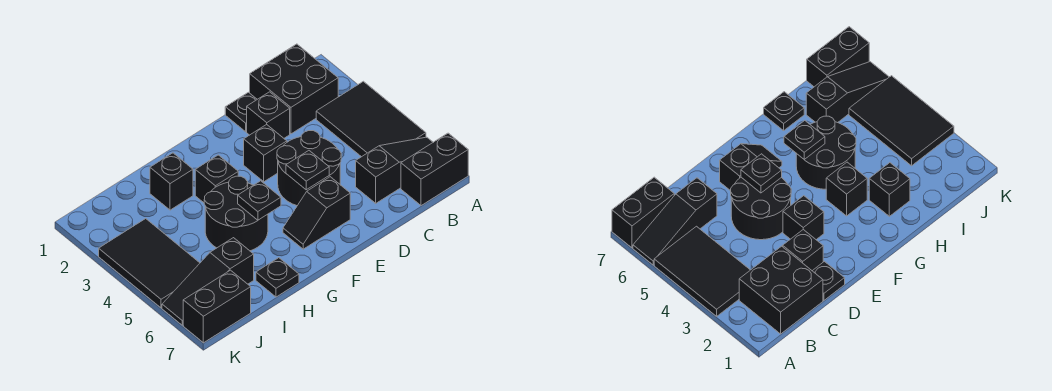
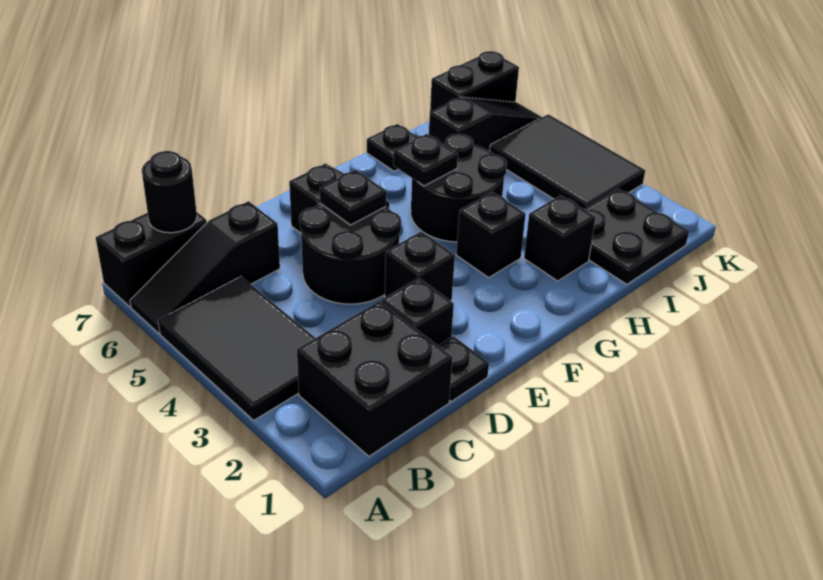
none -> black round brick B7 level 2
none -> black plate I1:J2 level 1

